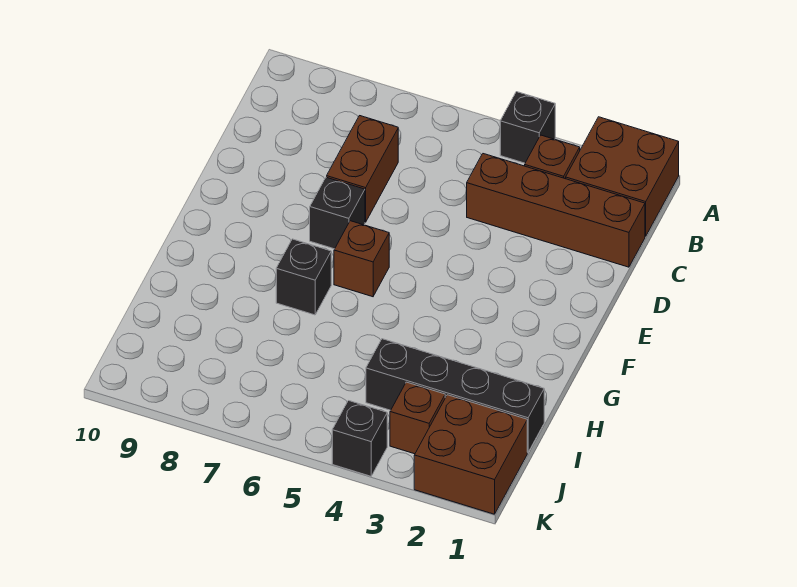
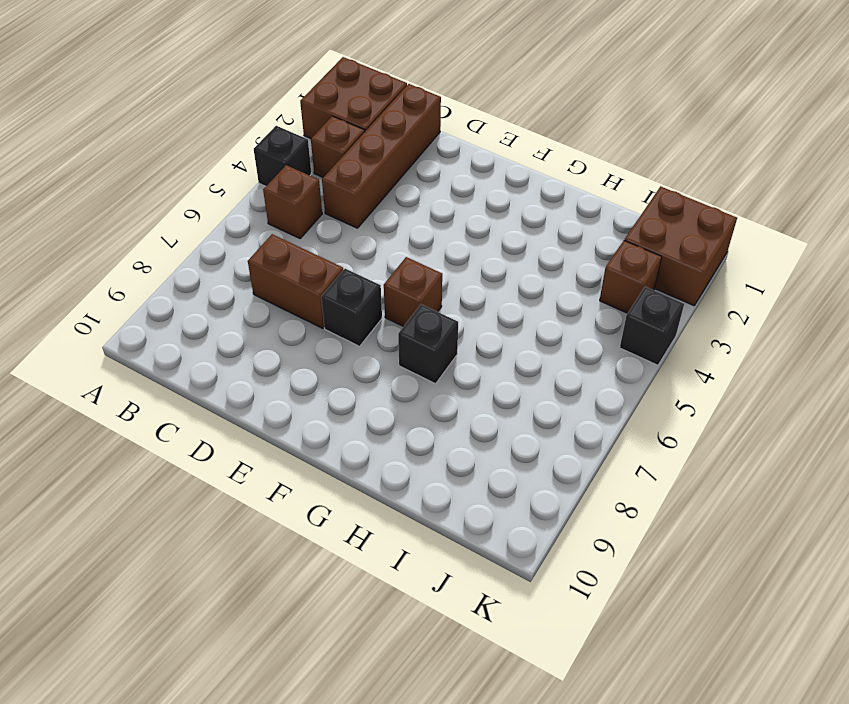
none -> brown brick B5 level 1
black brick I1:I4 level 1 -> none

